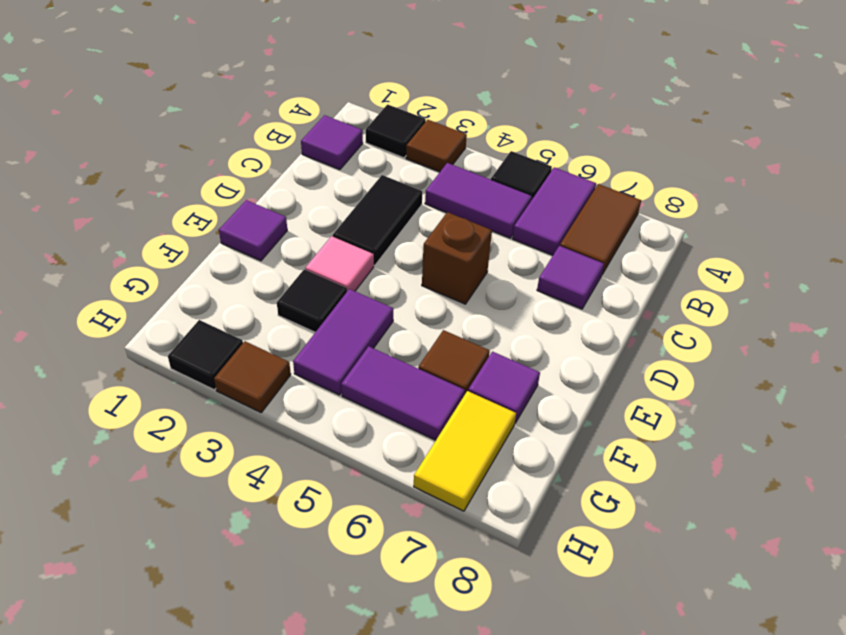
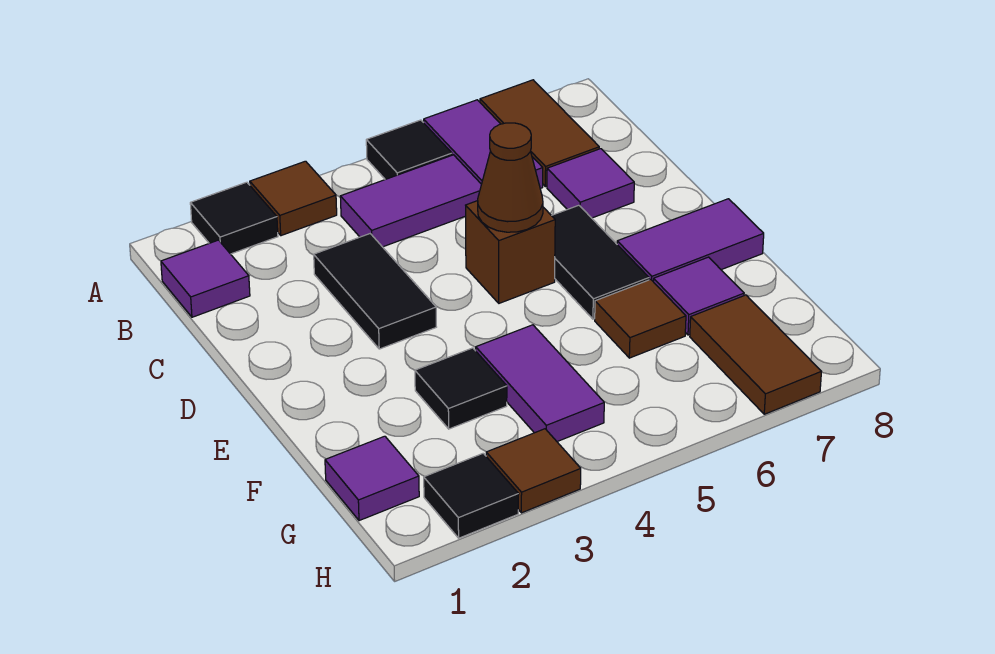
none -> brown cone D5 level 2
none -> black tile D6:E6 level 1
purple tile E1 level 1 -> purple tile G1 level 1
pink tile E3 level 1 -> none
purple tile G5:G6 level 1 -> purple tile E7:E8 level 1
yellow tile G7:H7 level 1 -> brown tile G7:H7 level 1

